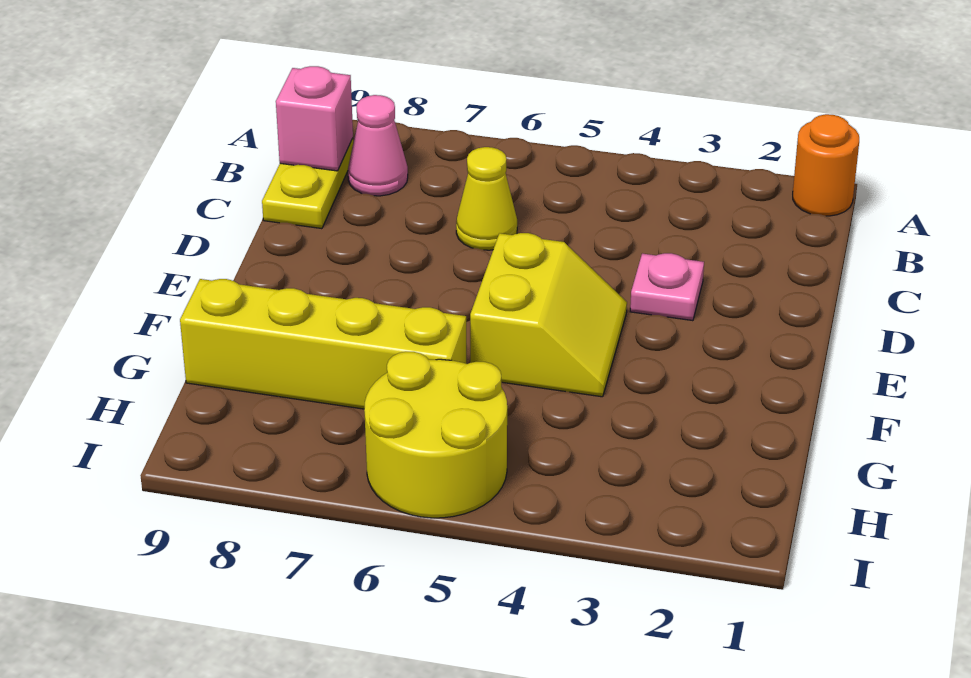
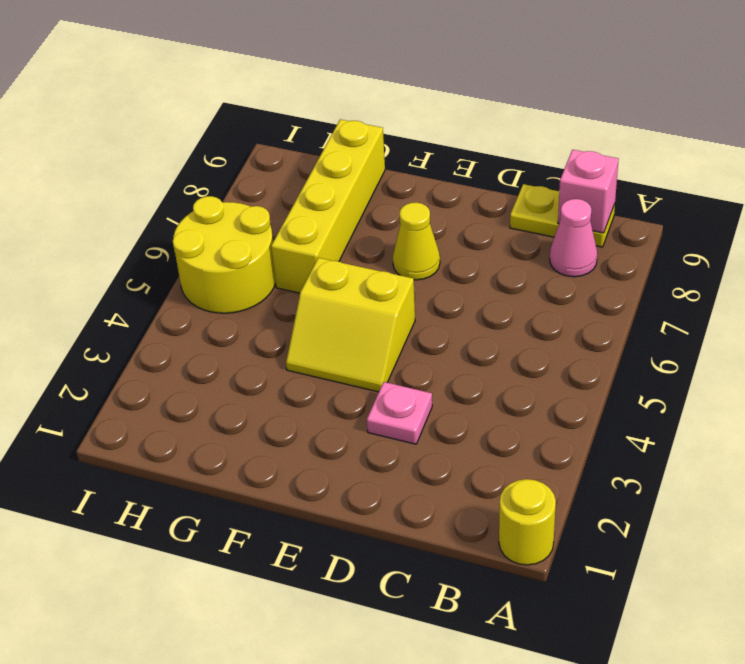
orange round brick A1 level 1 -> yellow round brick A1 level 1
yellow cone C6 level 1 -> yellow cone E7 level 1

